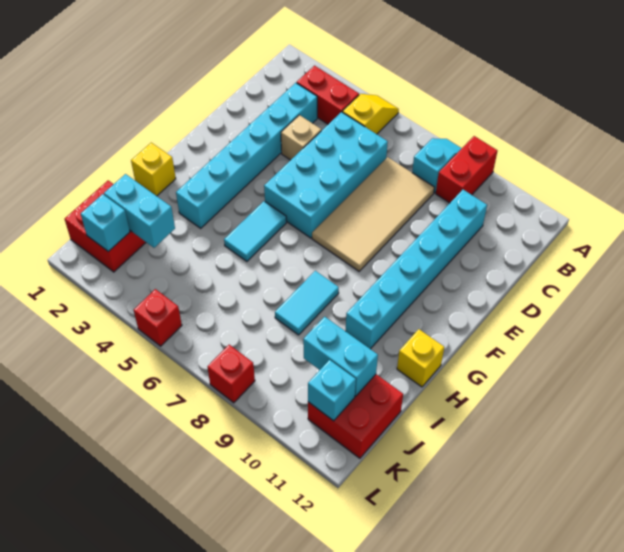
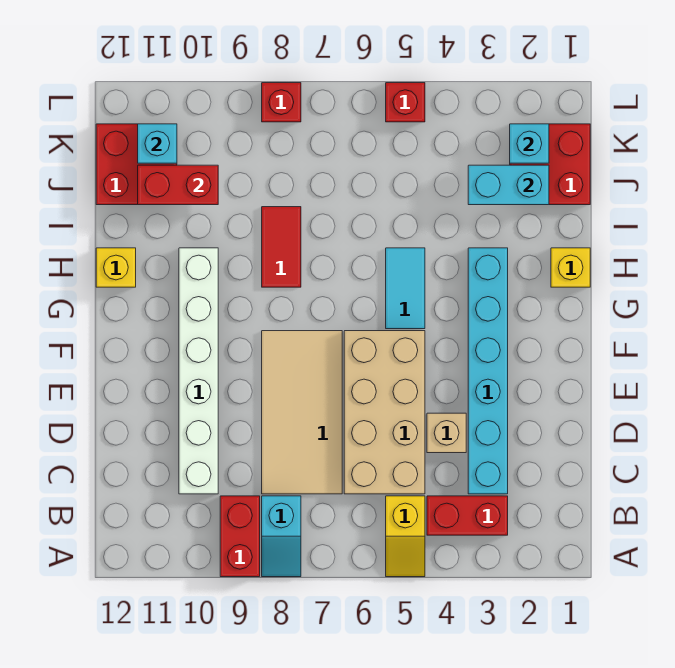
cyan brick C5:F6 level 1 -> tan brick C5:F6 level 1
cyan brick C10:H10 level 1 -> white brick C10:H10 level 1
cyan tile H8:I8 level 1 -> red tile H8:I8 level 1
cyan brick J10:J11 level 2 -> red brick J10:J11 level 2

